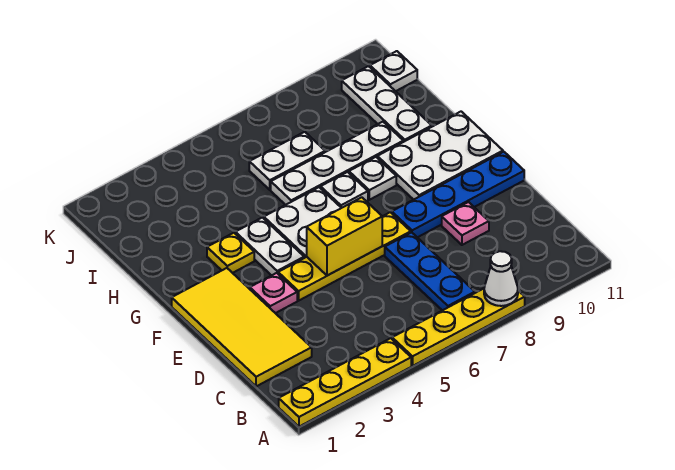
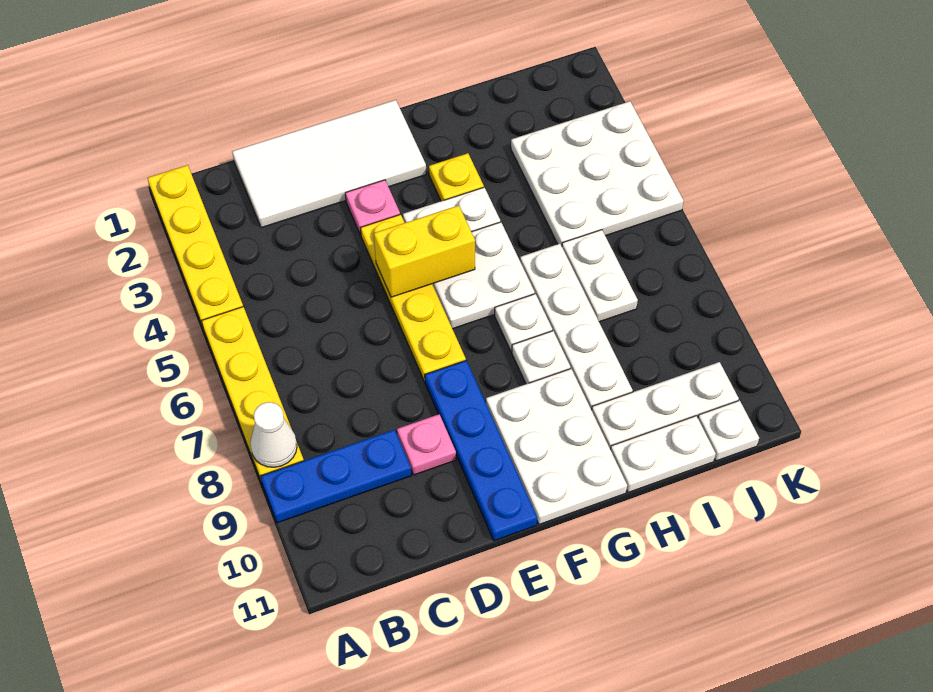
blue plate B7:D7 level 1 -> blue plate A9:C9 level 1
yellow tile C1:F2 level 1 -> white tile C1:F2 level 1
yellow brick E5:E6 level 2 -> yellow brick E5:F5 level 2
none -> white plate H11:I11 level 1
none -> white plate I3:K5 level 1

